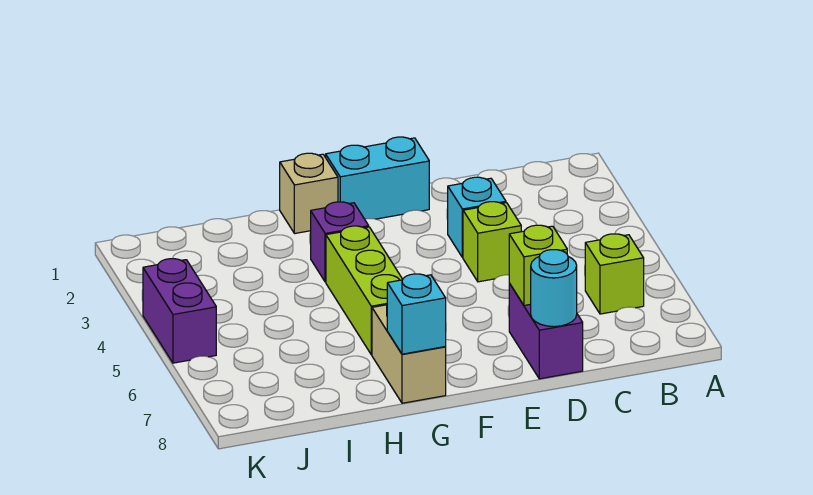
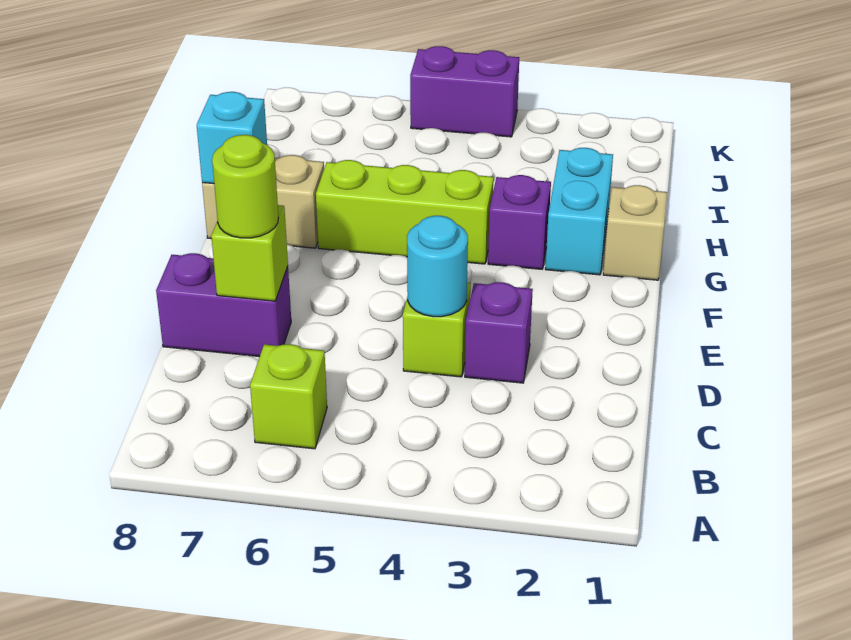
cyan brick D3 level 1 -> purple brick D3 level 1
none -> lime round brick D7 level 3
cyan round brick D8 level 2 -> cyan round brick D4 level 2
cyan brick E1:F1 level 1 -> cyan brick G2:H2 level 1

